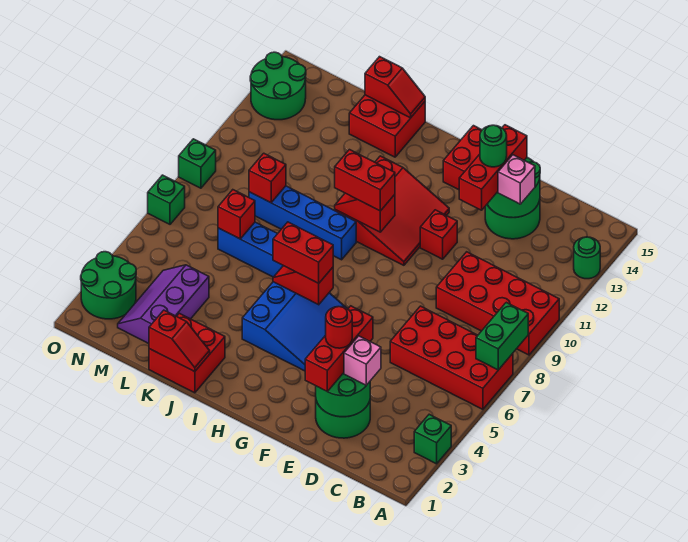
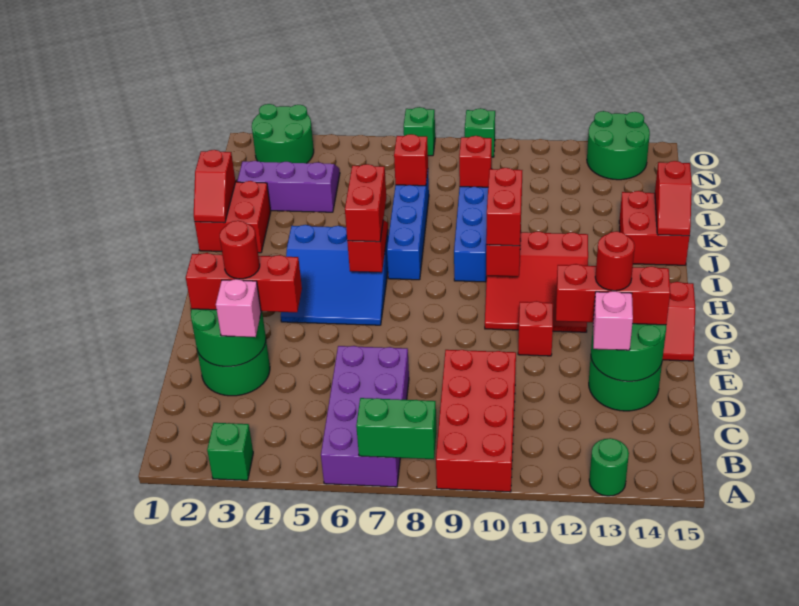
red brick A6:D7 level 1 -> purple brick A6:D7 level 1
green round brick E13 level 4 -> red round brick E13 level 4

